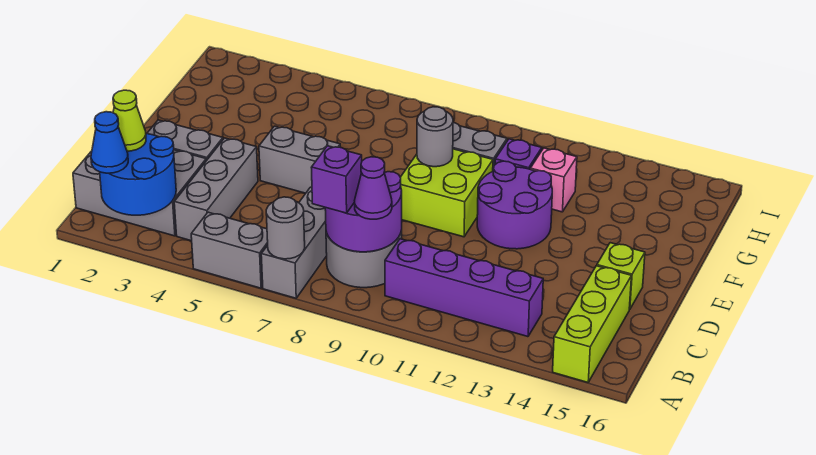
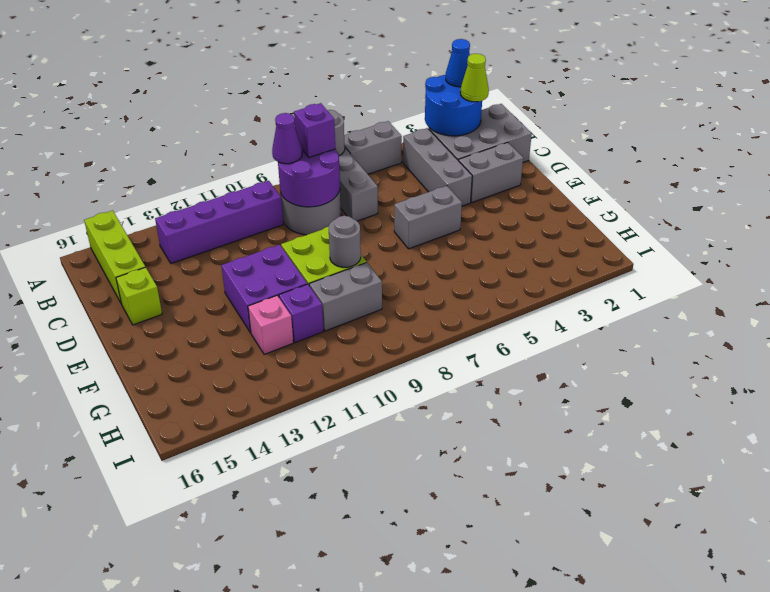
purple round brick E11:F12 level 1 -> purple brick E11:F12 level 1

